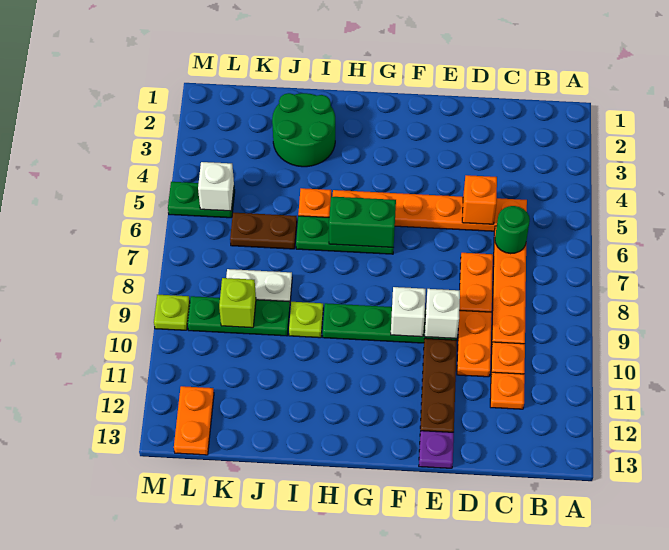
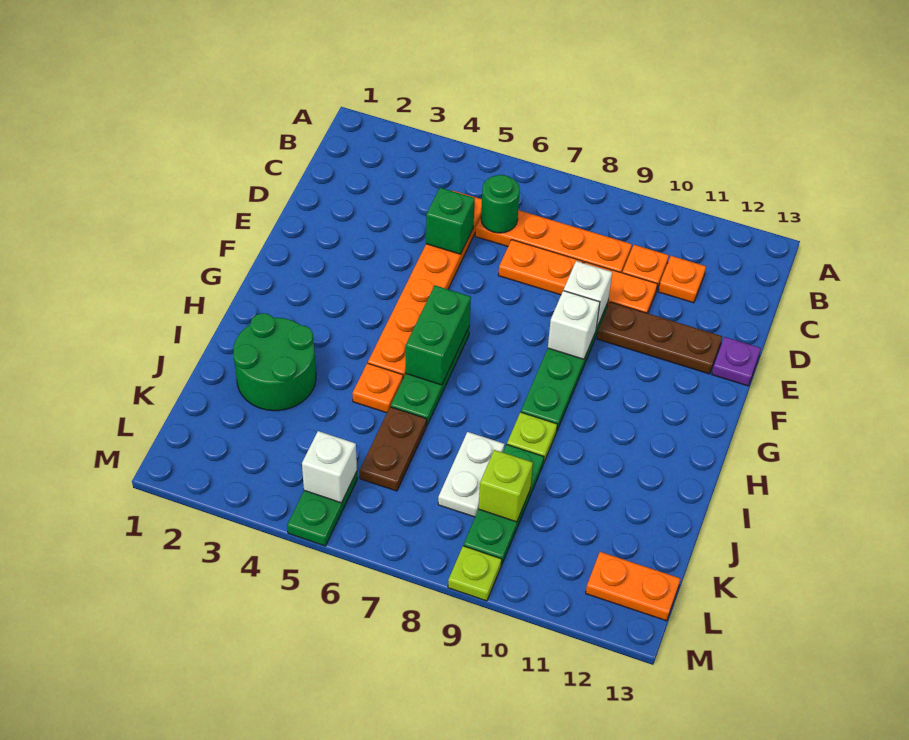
orange brick D5 level 2 -> green brick D5 level 2

